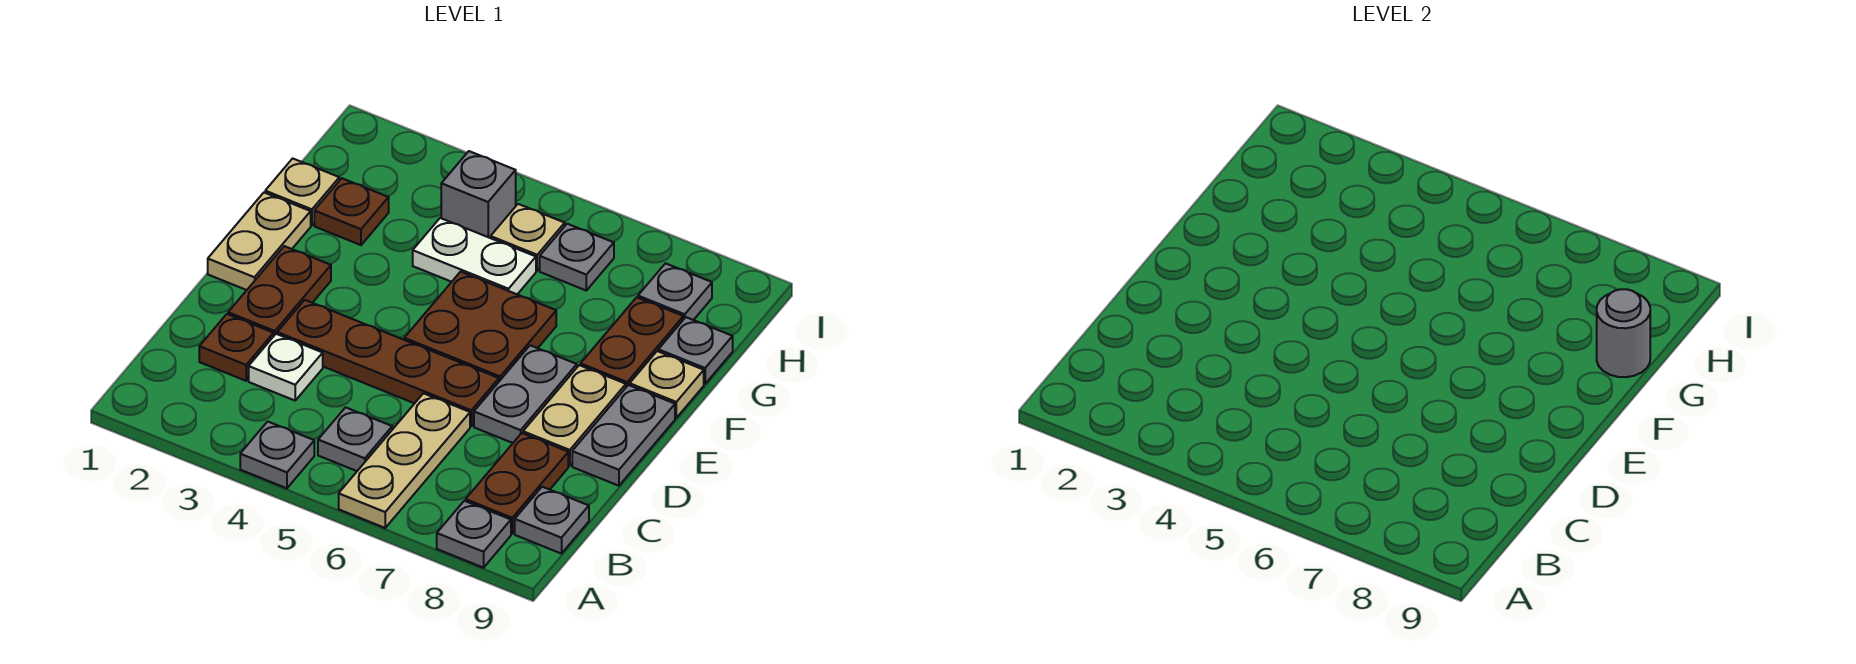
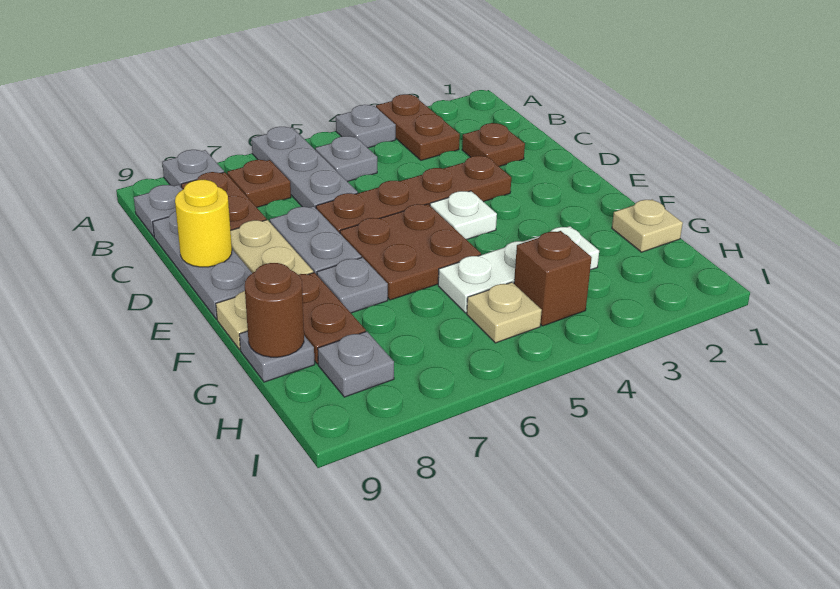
tan plate A6:C6 level 1 -> grey plate A6:C6 level 1
white plate C3 level 1 -> white plate E4 level 1
brown plate D2:E2 level 1 -> brown plate A3:B3 level 1
grey plate D9:E9 level 1 -> grey plate C9:E9 level 1
none -> yellow round brick D9 level 2
tan plate E1:F1 level 1 -> none
brown plate G2 level 1 -> brown plate B7 level 1
white plate G4:G5 level 1 -> white plate G3:G5 level 1
grey round brick G9 level 2 -> brown round brick G9 level 2
grey brick H4 level 1 -> brown brick H4 level 1
grey plate H6 level 1 -> grey plate F7 level 1

